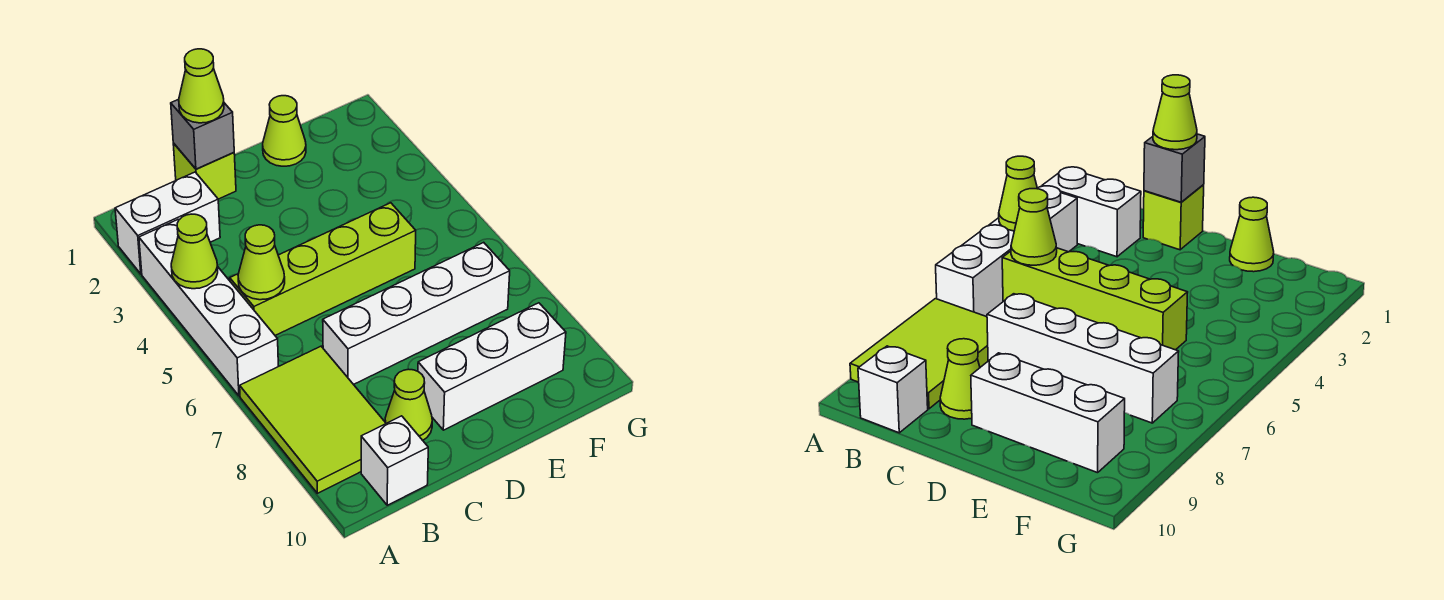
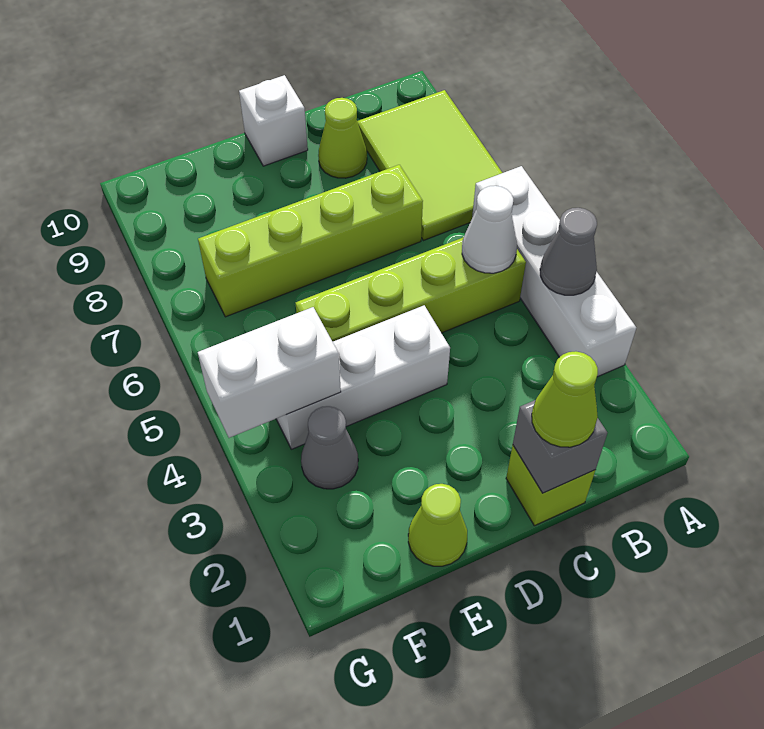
white brick A2:B2 level 1 -> white brick F4:G4 level 2
lime cone A4 level 2 -> grey cone A4 level 2
lime cone B5 level 2 -> white cone B5 level 2
white brick B10 level 1 -> white brick D10 level 1
white brick C7:F7 level 1 -> lime brick C7:F7 level 1
white brick D9:F9 level 1 -> white brick D4:F4 level 1
none -> grey cone F3 level 1

